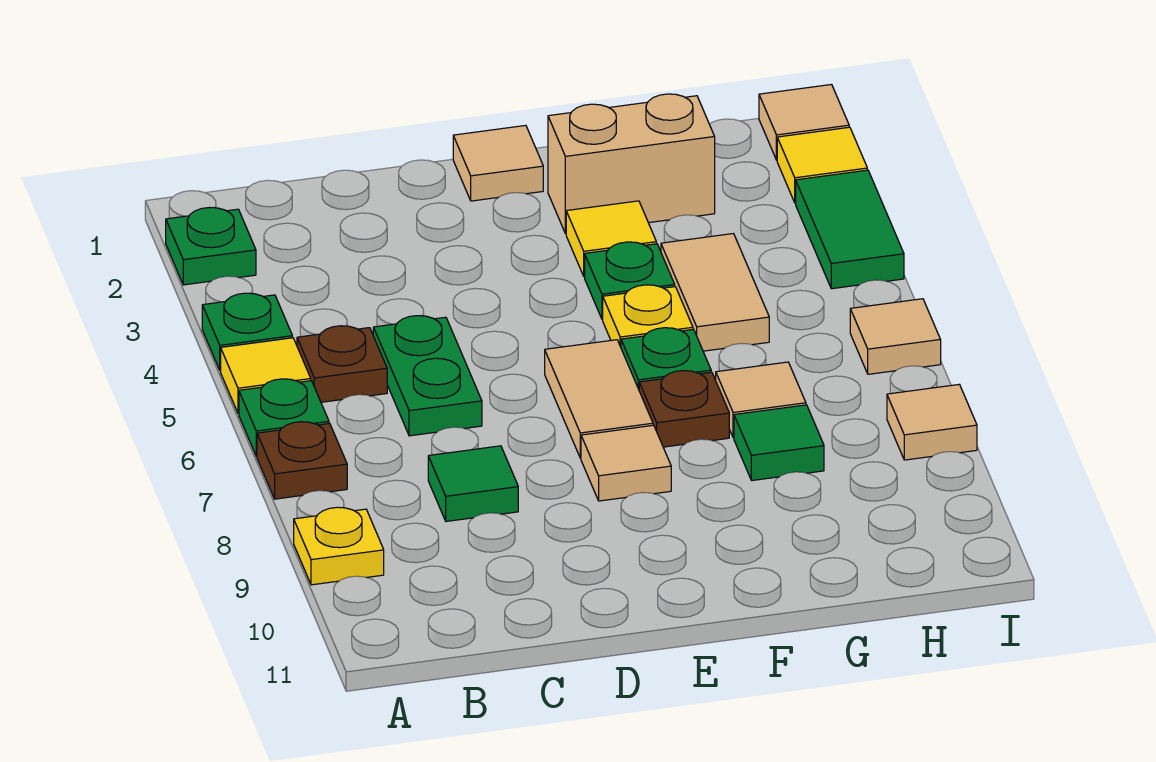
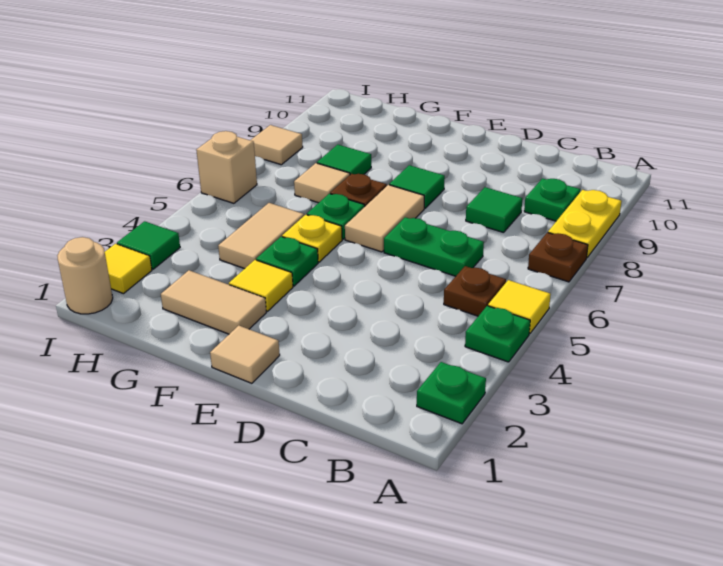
green plate A6 level 1 -> green plate B9 level 1
yellow plate A9 level 1 -> yellow plate A8:A9 level 1
green plate C5:C6 level 1 -> green plate C6:D6 level 1
tan tile E8 level 1 -> green tile E8 level 1
tan brick F2:G2 level 1 -> tan tile F2:G2 level 1
tan tile I1 level 1 -> tan round brick I1 level 1
green tile I3:I4 level 1 -> green tile I3 level 1
tan tile I6 level 1 -> tan brick I6 level 1

